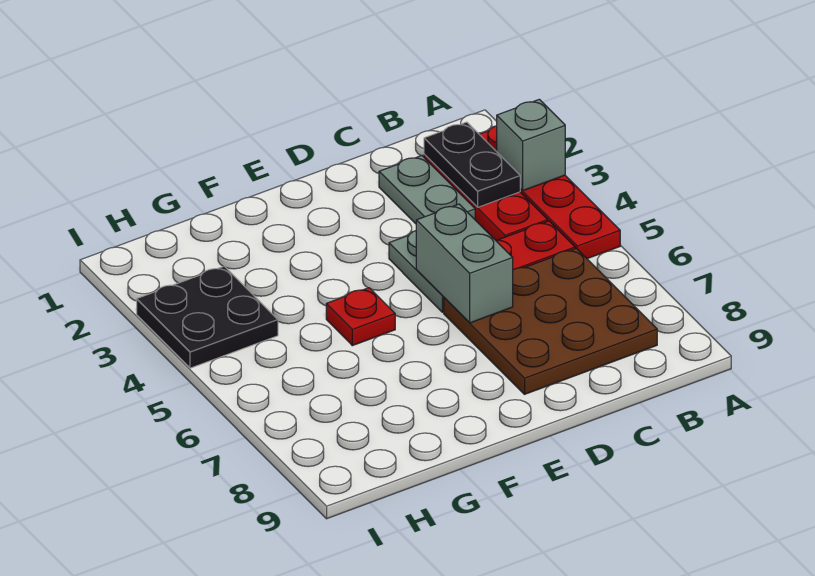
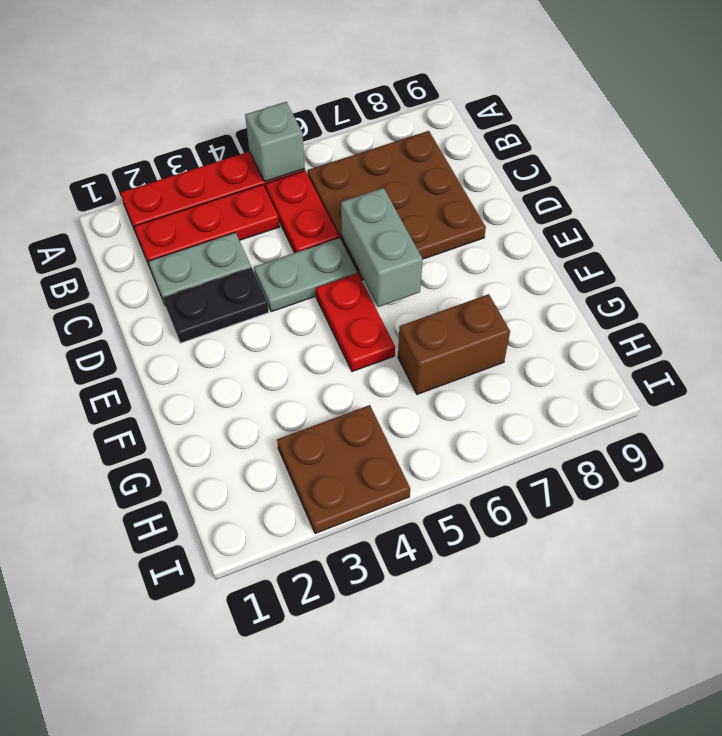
grey brick A3 level 2 -> grey brick A5 level 2
black plate B2:B3 level 2 -> black plate D2:D3 level 1
grey brick D5:D6 level 2 -> grey brick D6:E6 level 2
red plate F5 level 1 -> red plate E5:F5 level 1
none -> brown brick G6:G7 level 1
black plate H3:I4 level 1 -> brown plate H3:I4 level 1

